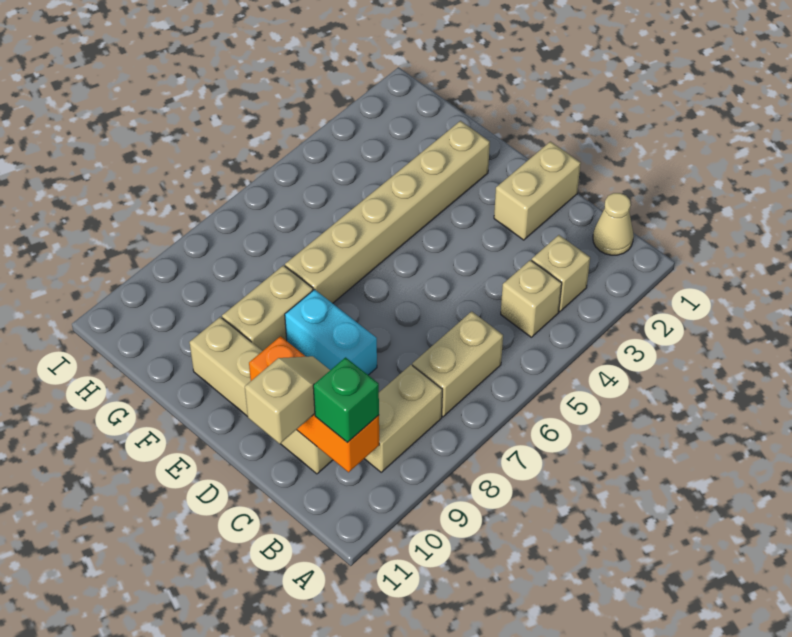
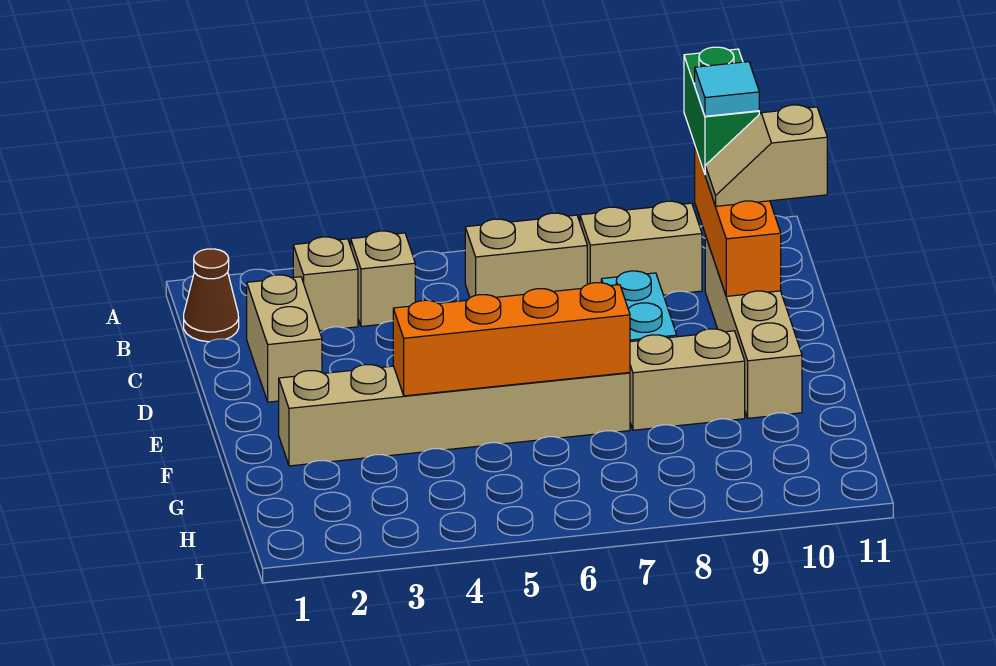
tan cone B1 level 1 -> brown cone B1 level 1
green brick B10 level 3 -> green brick A10:B10 level 3
none -> cyan tile B10 level 4
tan brick D1:D2 level 1 -> tan brick C2:D2 level 1
none -> orange brick F4:F7 level 2

